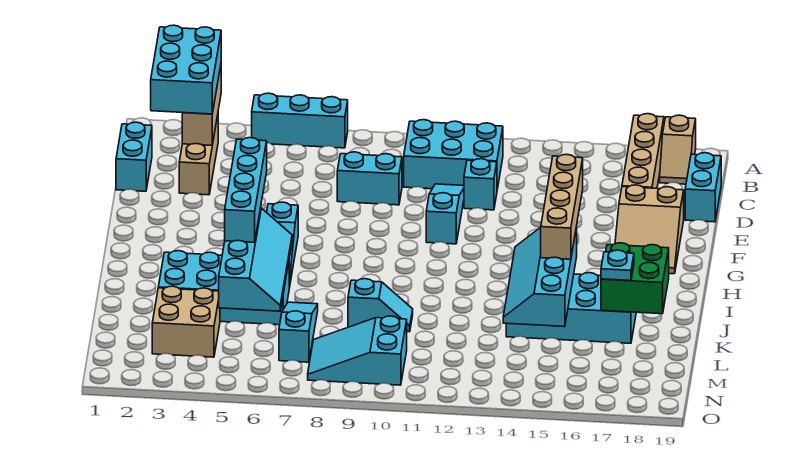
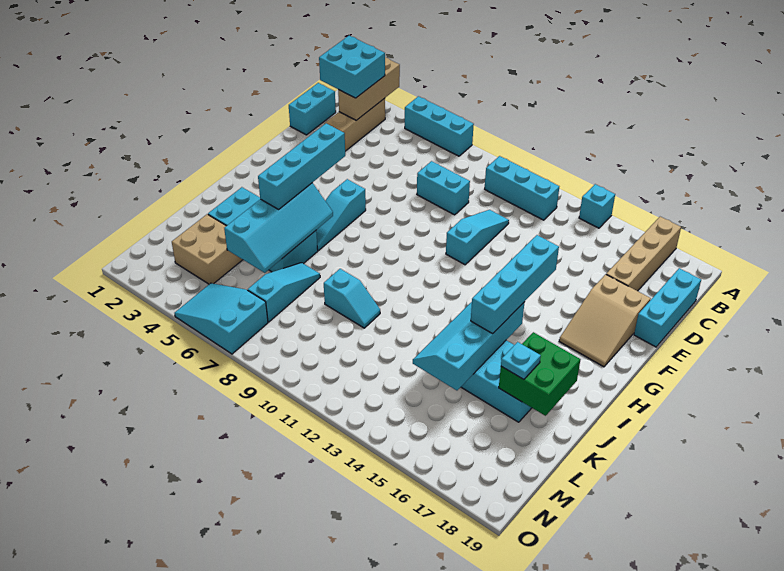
cyan brick A2:C3 level 3 -> cyan brick B2:C3 level 3
tan slope A18:B18 level 1 top A -> none
cyan brick B10:C12 level 1 -> cyan brick B10:B12 level 1
cyan brick C19:D19 level 1 -> cyan brick C19:E19 level 1
cyan brick D12 level 1 -> cyan brick A14 level 1
tan brick G15:J15 level 3 -> cyan brick G15:J15 level 3
cyan slope M8:N10 level 1 top 10 -> cyan slope N5:O7 level 1 top 7

